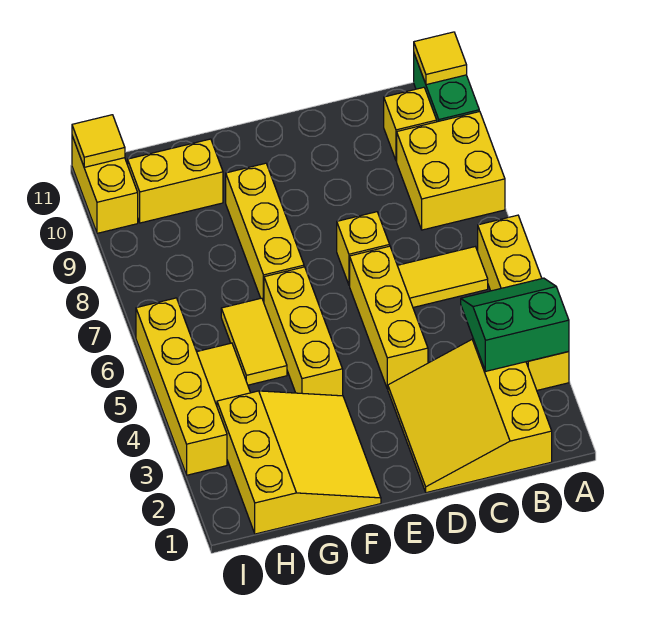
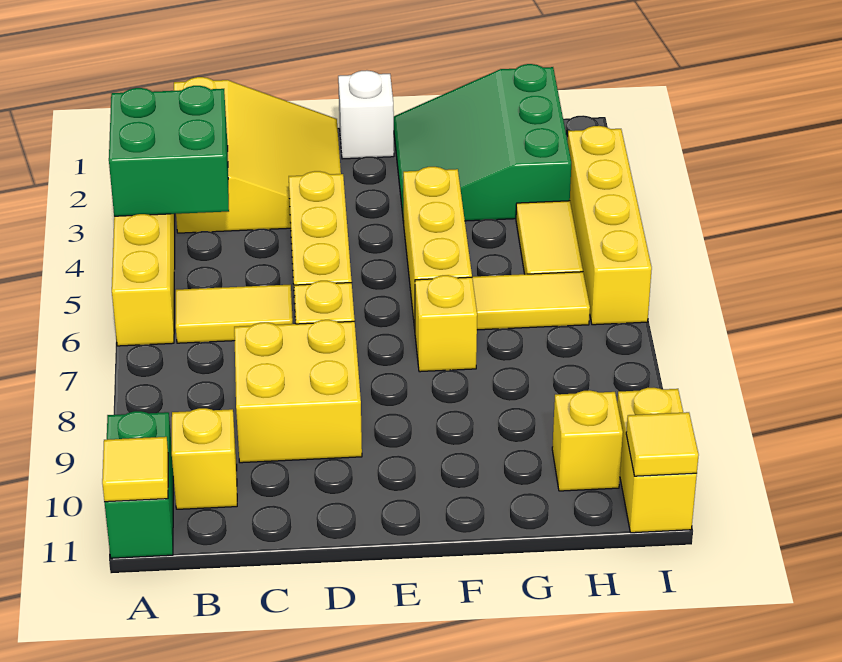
green slope A3:B4 level 2 top 3 -> green brick A3:B4 level 2
yellow brick A8:B9 level 1 -> yellow brick C8:D9 level 1
none -> white brick E1 level 1
yellow slope F1:H3 level 1 top H -> green slope F1:H3 level 1 top H
yellow brick F7:F9 level 1 -> yellow brick F7 level 1
yellow tile G5:G6 level 1 -> yellow tile G6:H6 level 1
yellow brick G10:H10 level 1 -> yellow brick H10 level 1

